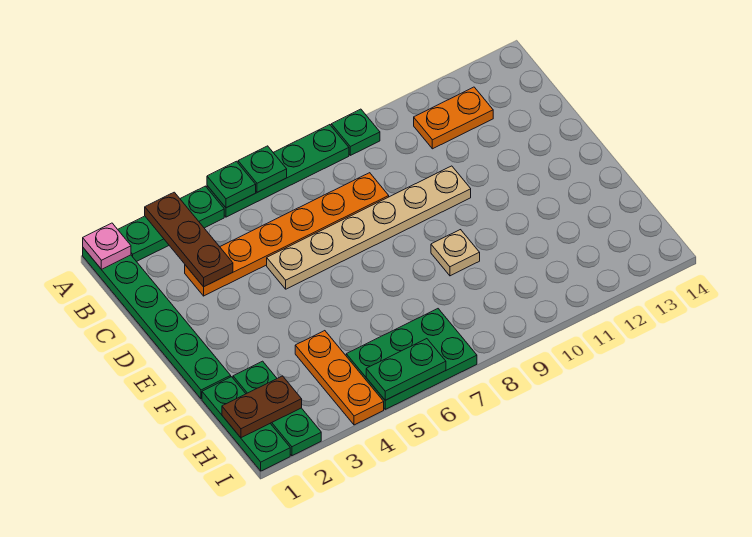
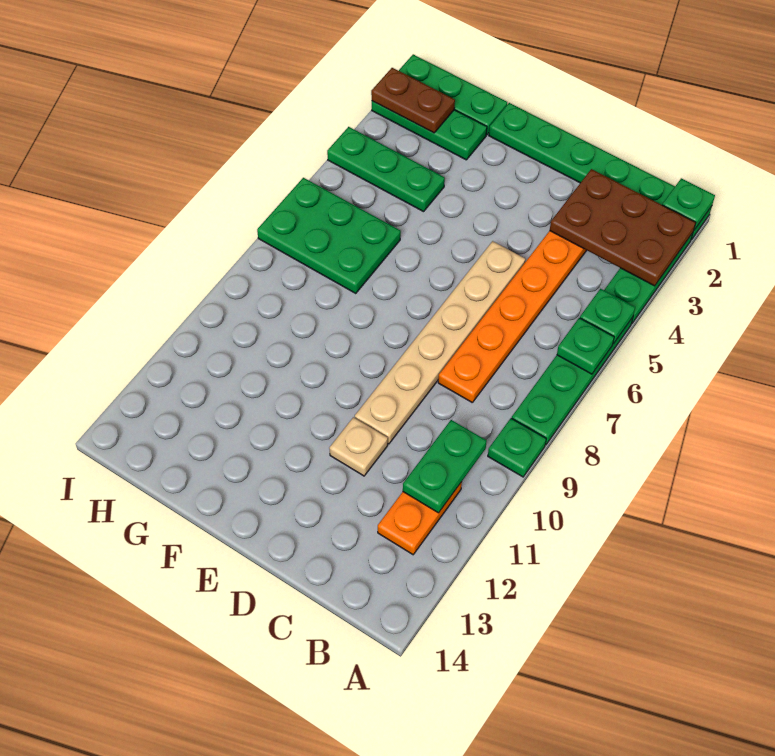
pink plate A1 level 2 -> green plate A1 level 2
brown plate A3:C3 level 2 -> brown plate A2:C3 level 2
tan plate F9 level 1 -> tan plate D11 level 1
orange plate G4:I4 level 1 -> green plate G4:I4 level 1
brown plate H1:H2 level 2 -> brown plate H2:I2 level 2
green plate H5:I7 level 1 -> green plate G6:I7 level 1
green plate I5:I6 level 2 -> green plate B10:B11 level 2

